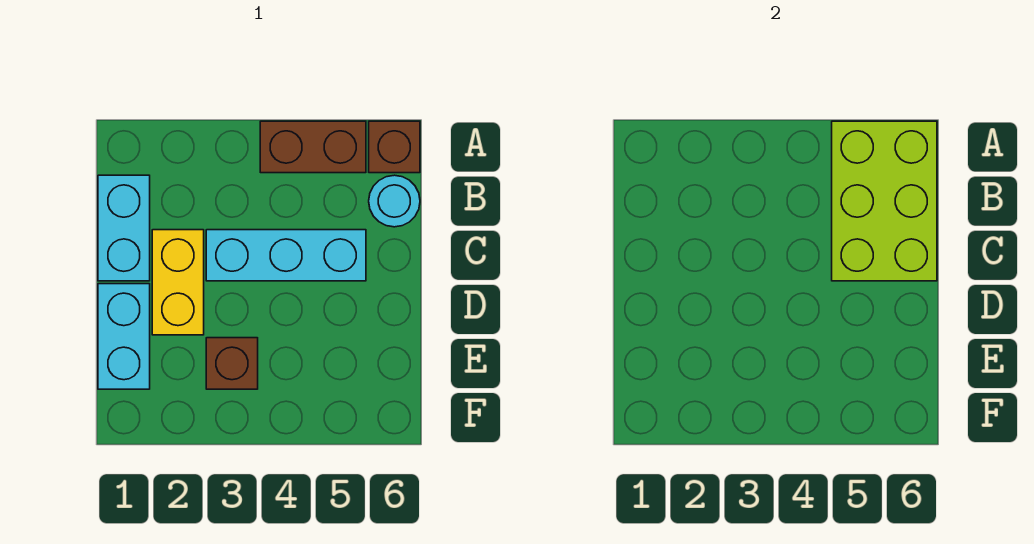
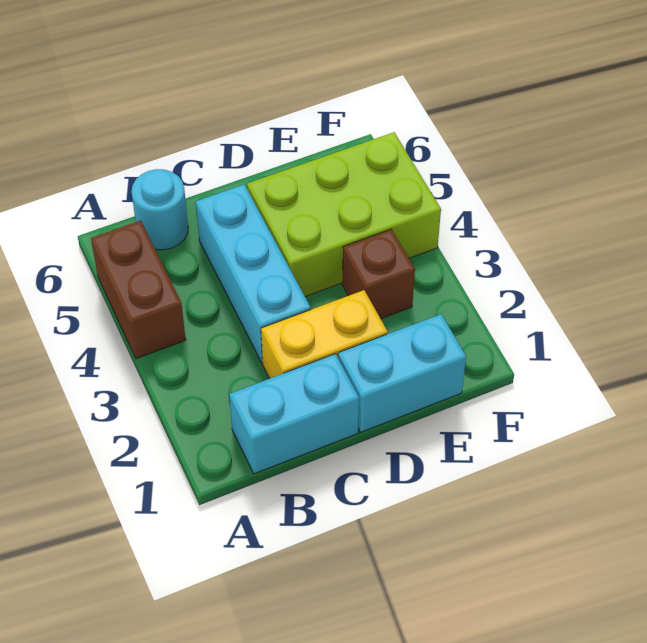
lime brick A5:C6 level 2 -> lime brick D4:F5 level 1
brown brick A6 level 1 -> none

